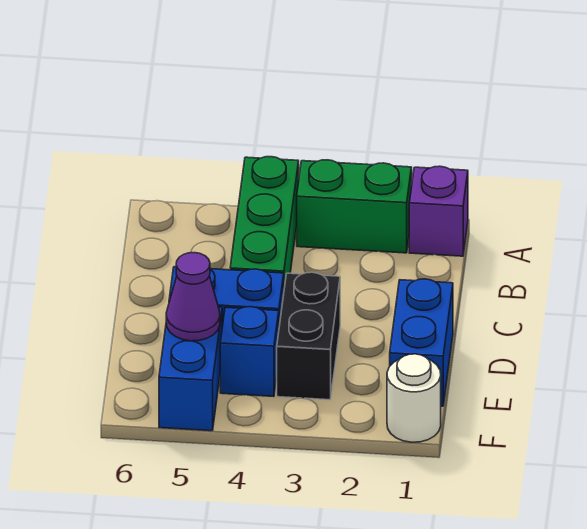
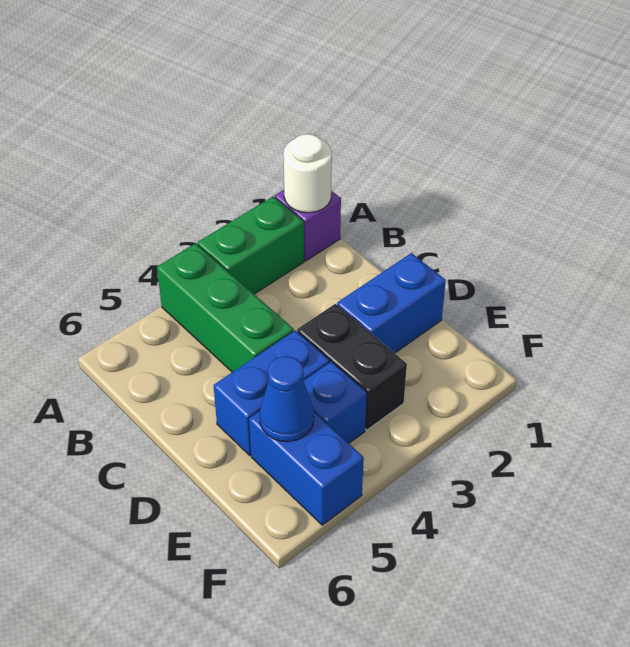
blue brick D1:E1 level 1 -> blue brick D1:D2 level 1
purple cone E5 level 2 -> blue cone E5 level 2
white round brick F1 level 1 -> white round brick A1 level 2

